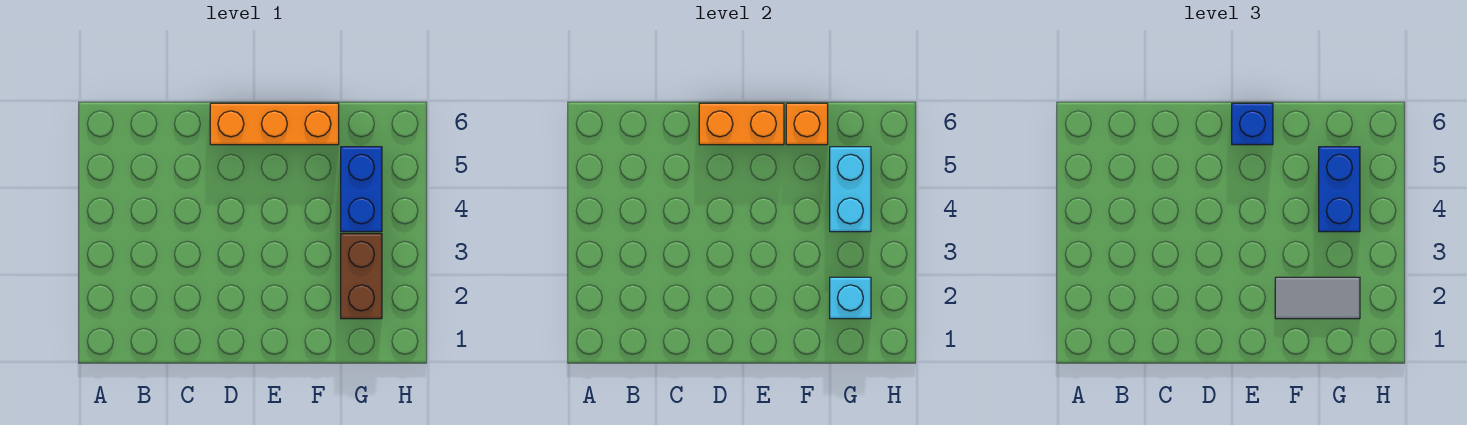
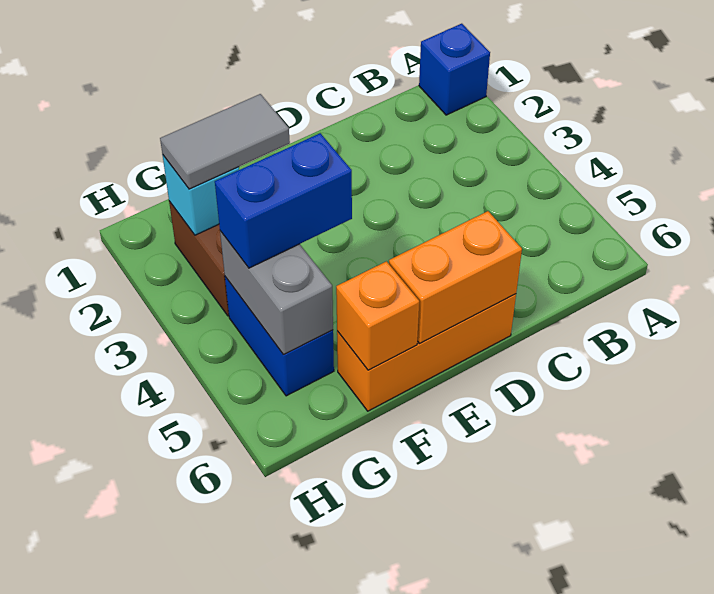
blue brick E6 level 3 -> blue brick A1 level 1
cyan brick G4:G5 level 2 -> grey brick G4:G5 level 2
blue brick G4:G5 level 3 -> blue brick F4:G4 level 3

